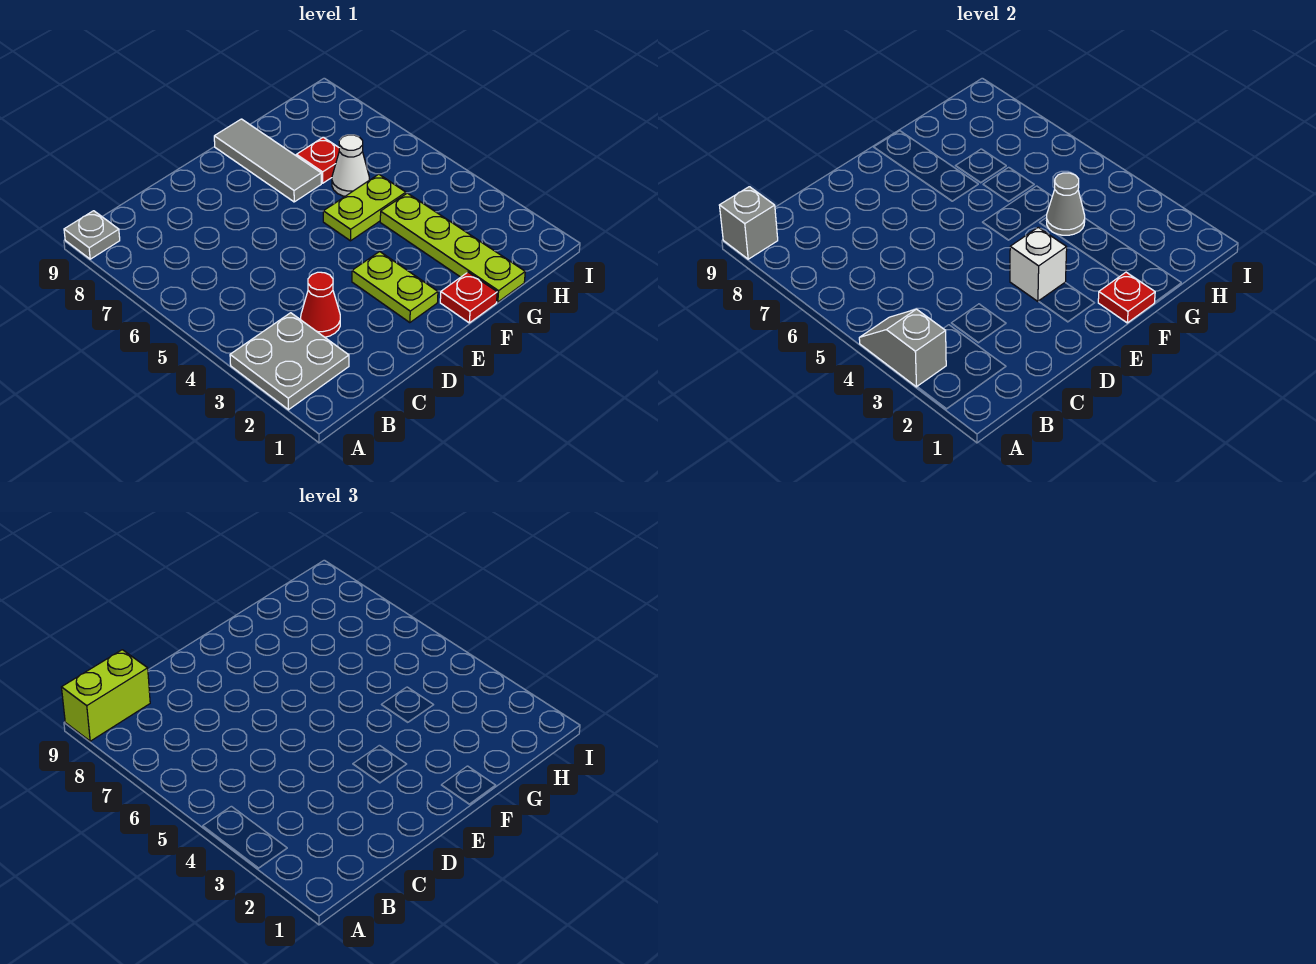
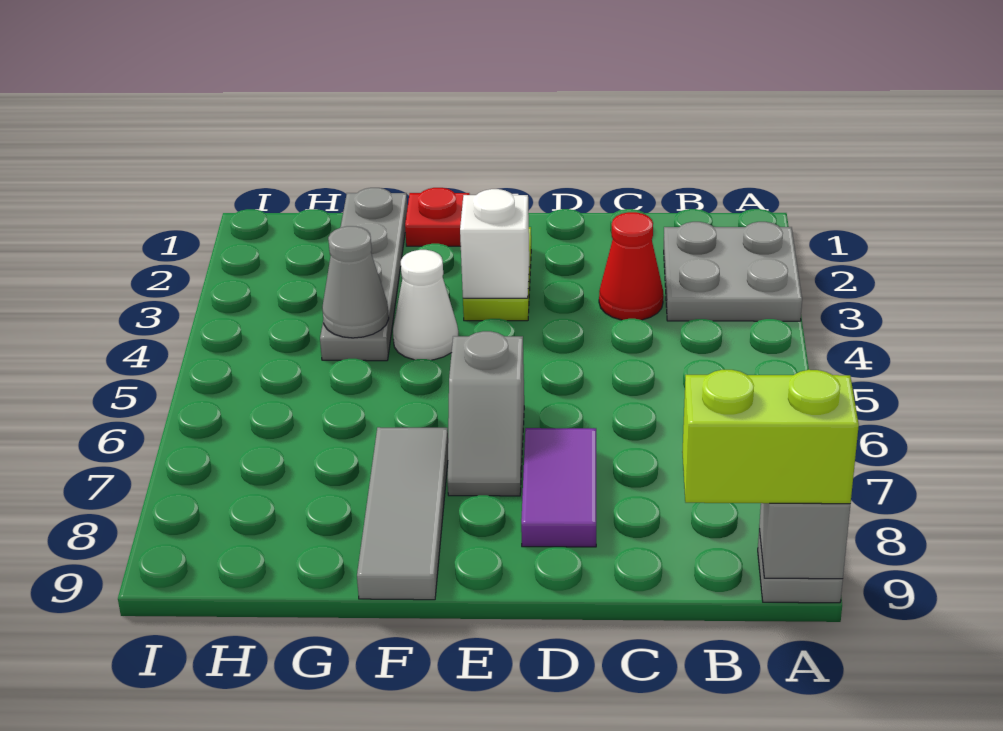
grey slope A3:A4 level 2 top 3 -> grey slope E6:E7 level 1 top 6
none -> purple tile D7:D8 level 1
red plate F1 level 2 -> none
lime plate F5:G5 level 1 -> none
lime plate G1:G4 level 1 -> grey plate G1:G4 level 1
white cone G6 level 1 -> white cone F4 level 1
red plate G7 level 1 -> none

